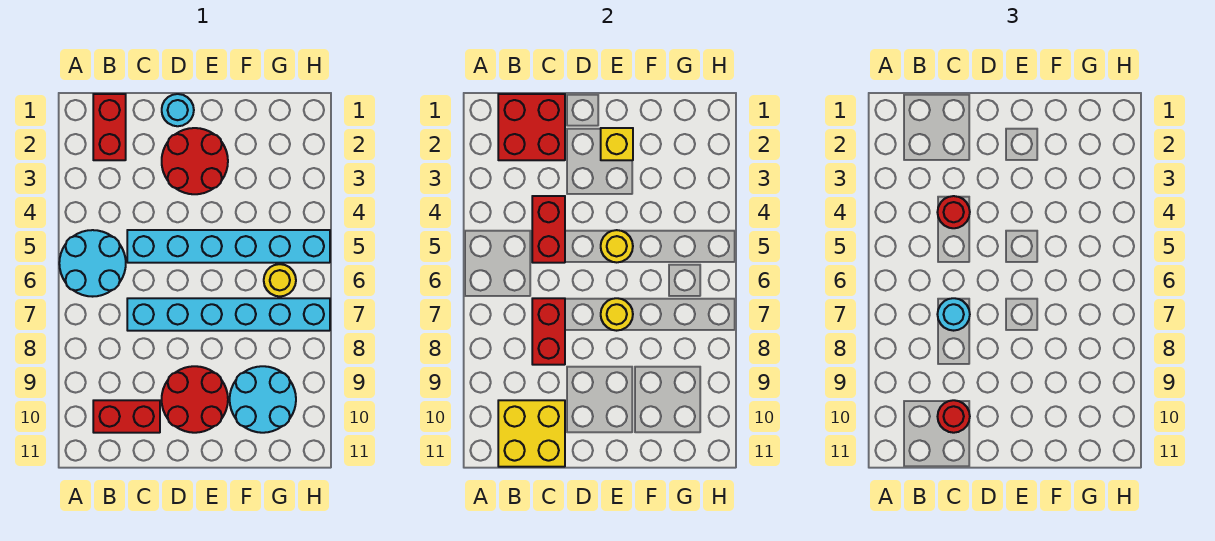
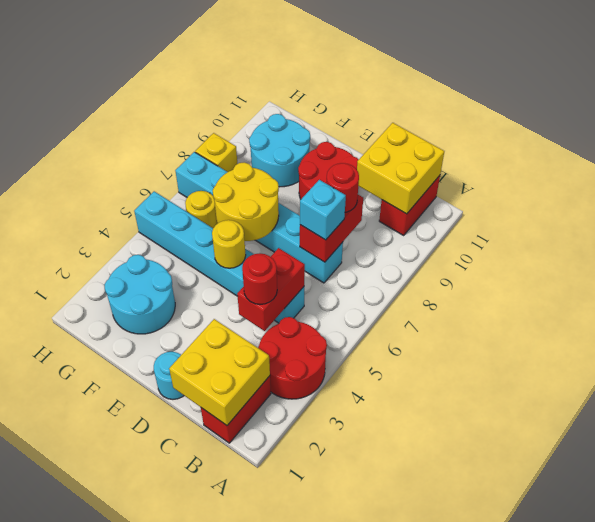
cyan round brick A5:B6 level 1 -> cyan round brick F2:G3 level 1
red brick B1:C2 level 2 -> yellow brick B1:C2 level 2
red brick B10:C10 level 1 -> red brick B10:B11 level 1
cyan round brick C7 level 3 -> cyan brick C7 level 3
red round brick C10 level 3 -> red round brick C8 level 3
red round brick D2:E3 level 1 -> red round brick A3:B4 level 1
yellow brick E2 level 2 -> yellow brick H8 level 1
yellow round brick E7 level 2 -> yellow round brick E6:F7 level 2

